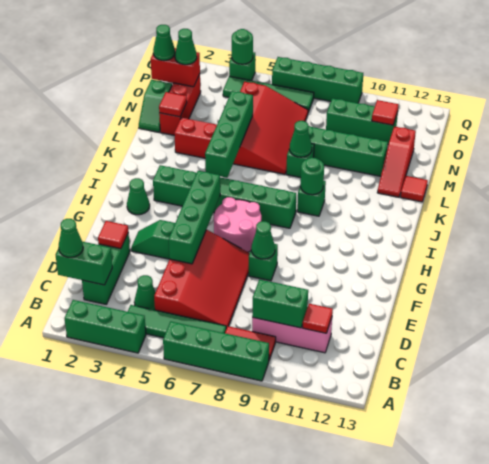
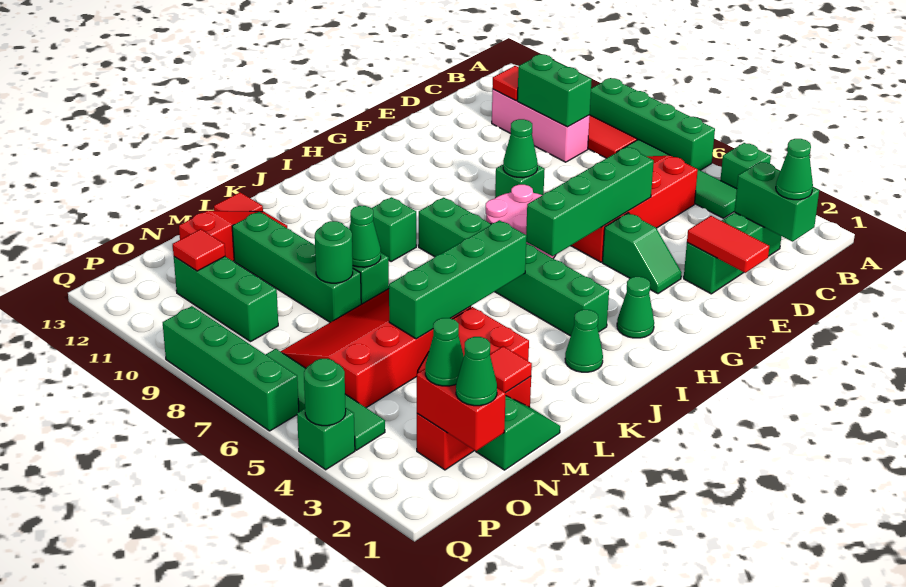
green brick A2:A4 level 1 -> green brick A4 level 1
green cone C4 level 1 -> green cone J2 level 1
red tile E2 level 2 -> red tile E1:E2 level 2
green round brick J9 level 2 -> green round brick M8 level 2

